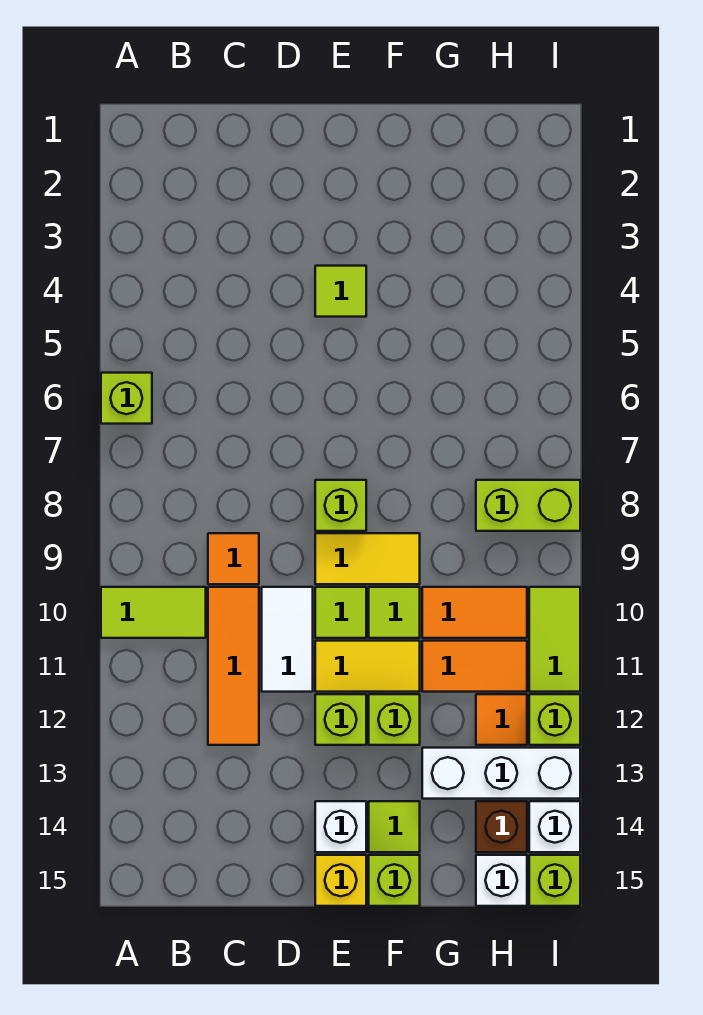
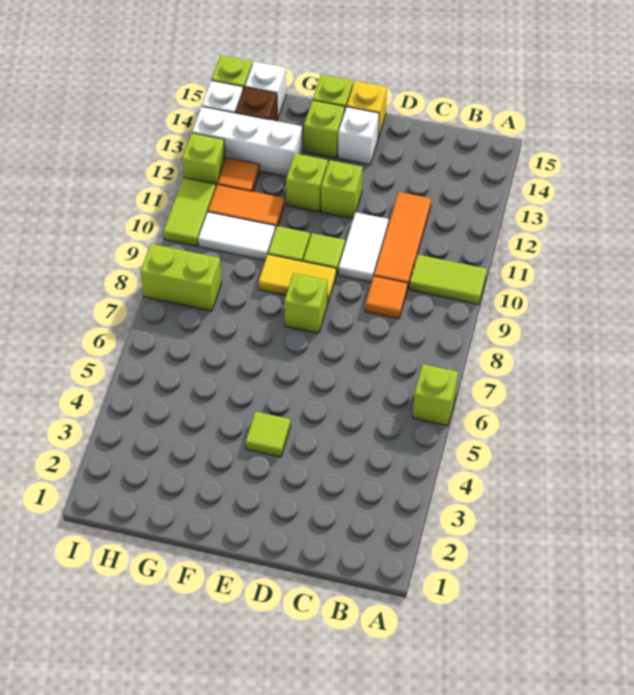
yellow tile E11:F11 level 1 -> none
lime tile F14 level 1 -> lime brick F14 level 1
orange tile G10:H10 level 1 -> white tile G10:H10 level 1

